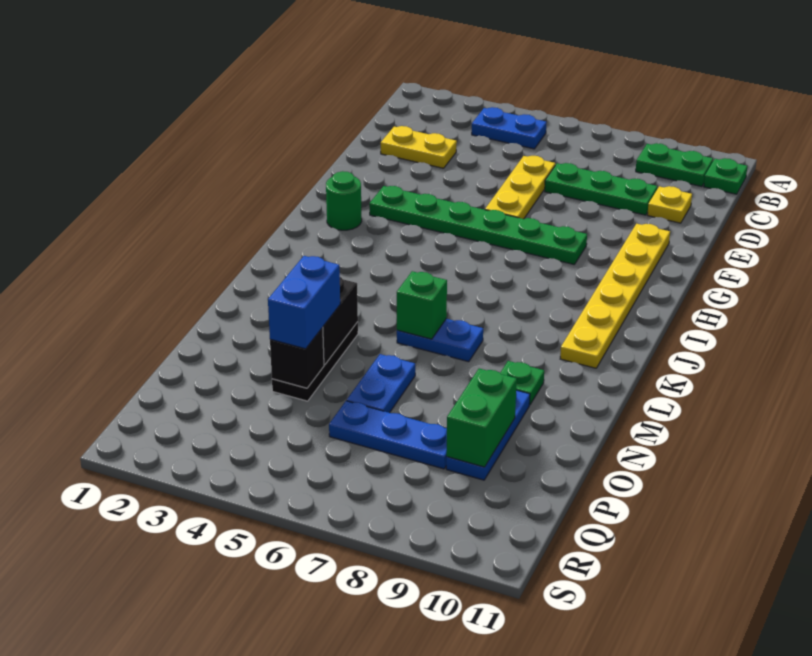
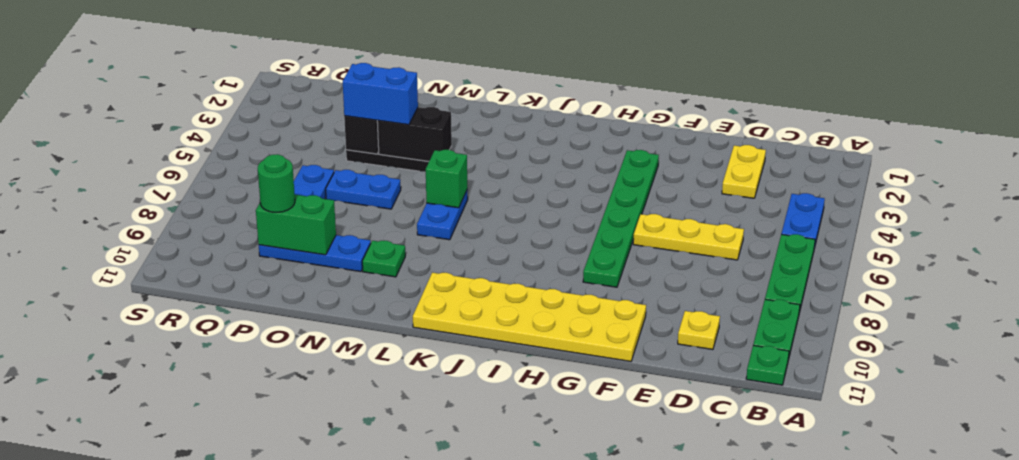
green plate D7:D9 level 1 -> green plate B6:B8 level 1
yellow plate F10:K10 level 1 -> yellow plate F10:K11 level 1
green round brick H2 level 1 -> green round brick P9 level 3

